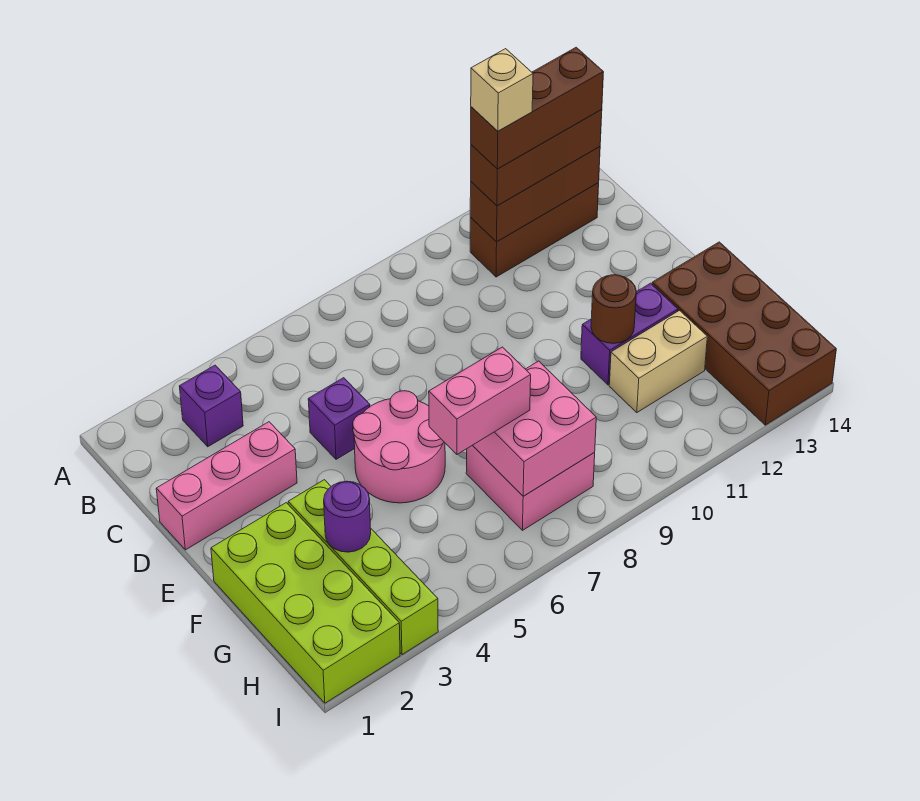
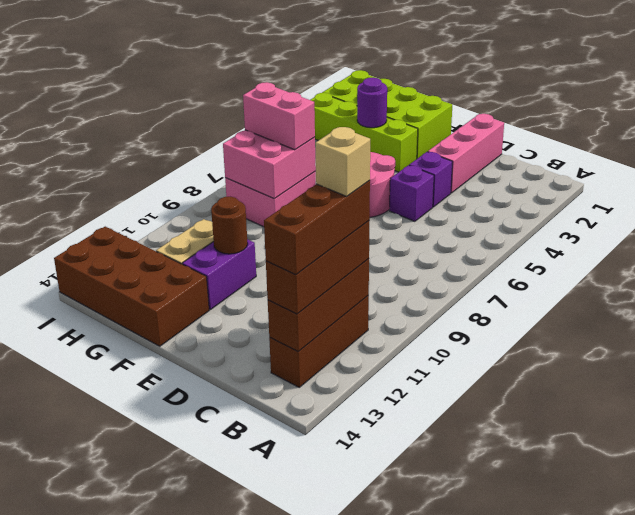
purple brick B3 level 1 -> purple brick D4 level 1
pink brick G6:G7 level 3 -> pink brick G7:H7 level 3

